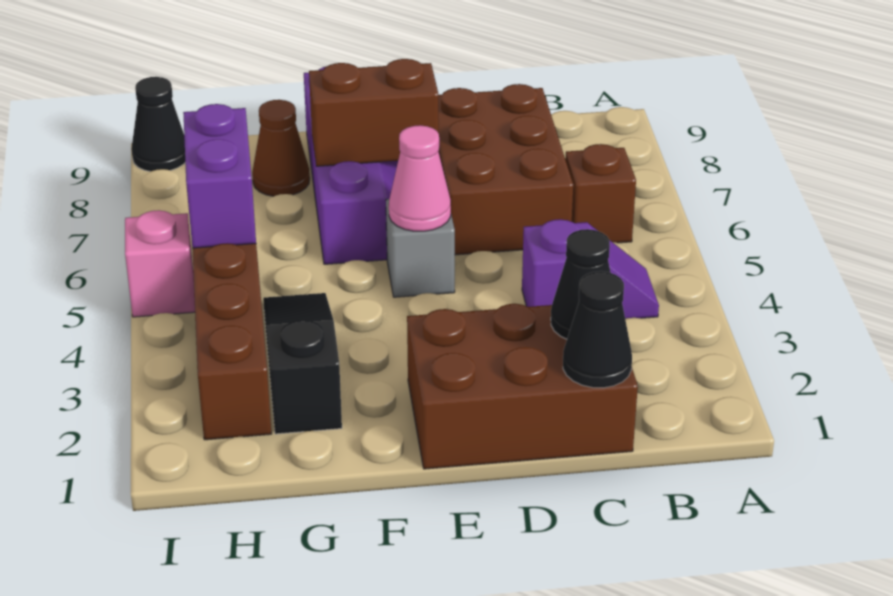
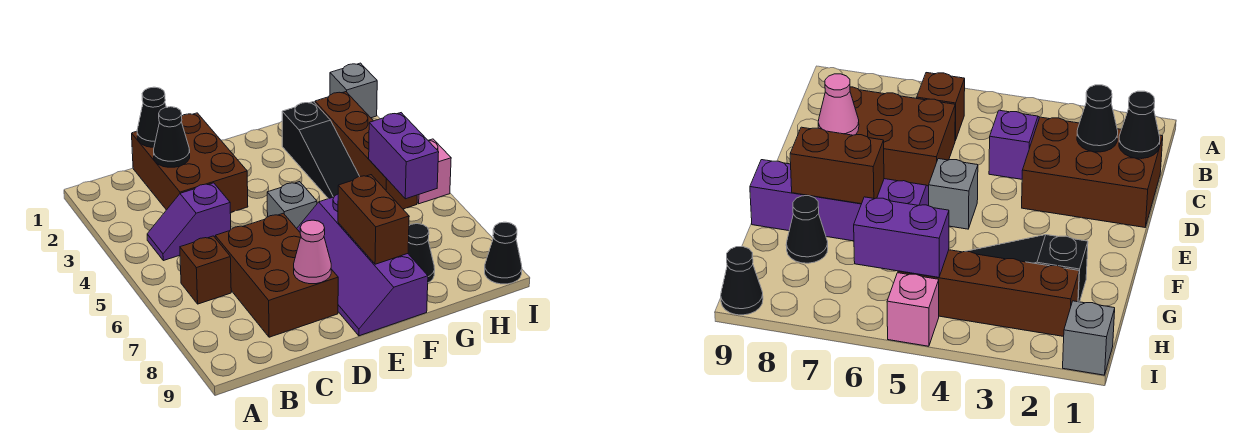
brown brick C1:E2 level 1 -> brown brick C1:D3 level 1
pink cone E5 level 2 -> pink cone D8 level 2
brown brick E7:F7 level 2 -> brown brick F7:F8 level 2
brown cone G8 level 1 -> black cone G8 level 1
none -> grey brick I1 level 1

